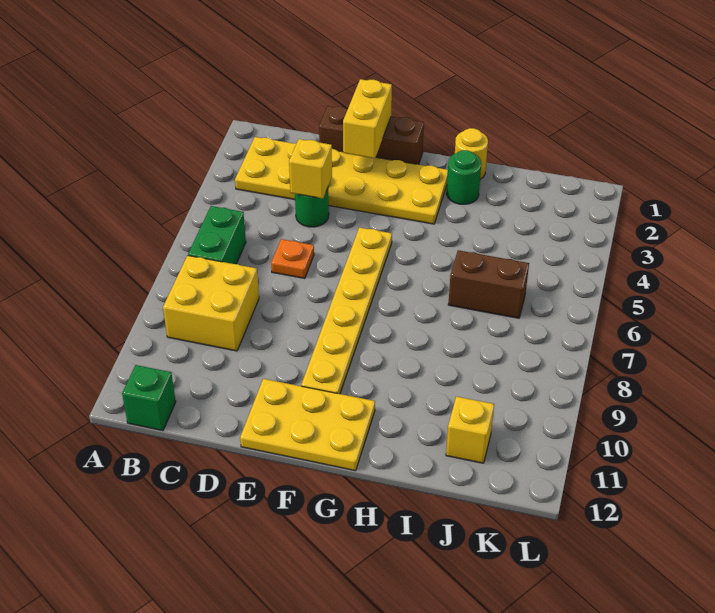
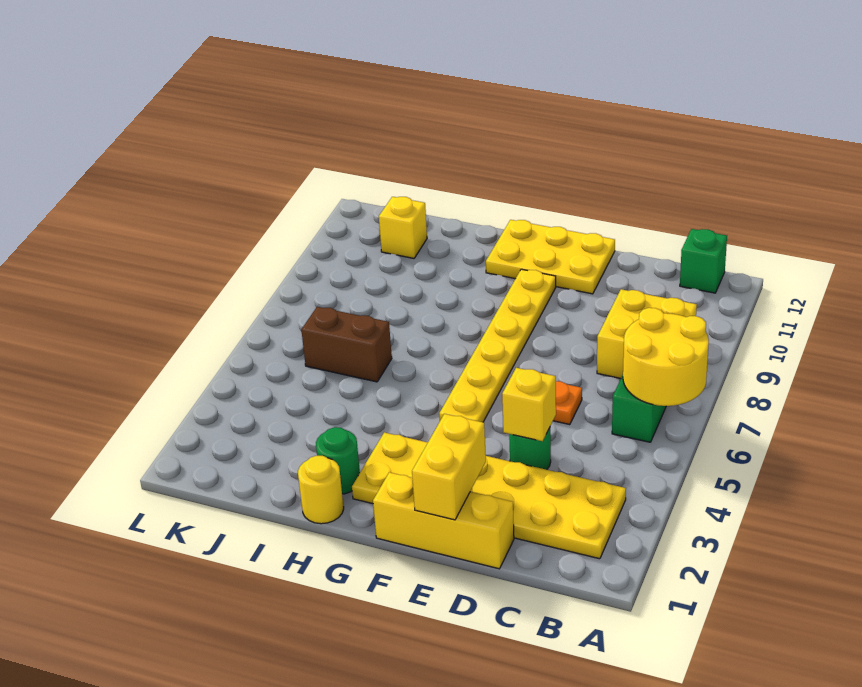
none -> yellow round brick A6:B7 level 2
brown brick D1:F1 level 1 -> yellow brick D1:F1 level 1

